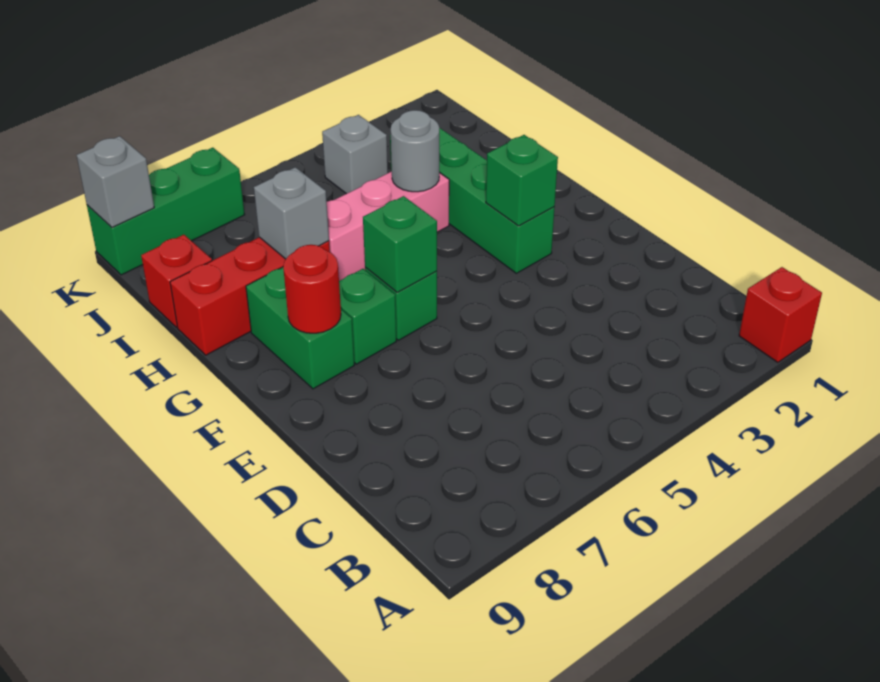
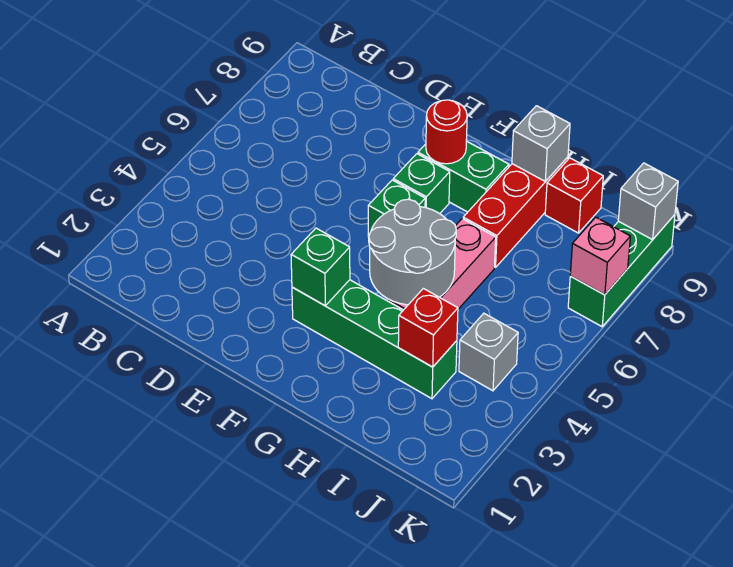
red brick A1 level 1 -> red brick I3 level 2
green brick F6 level 2 -> none
grey round brick H4 level 2 -> grey round brick G4:H5 level 2
grey brick H7 level 2 -> grey brick H9 level 2
none -> pink brick K7 level 2

